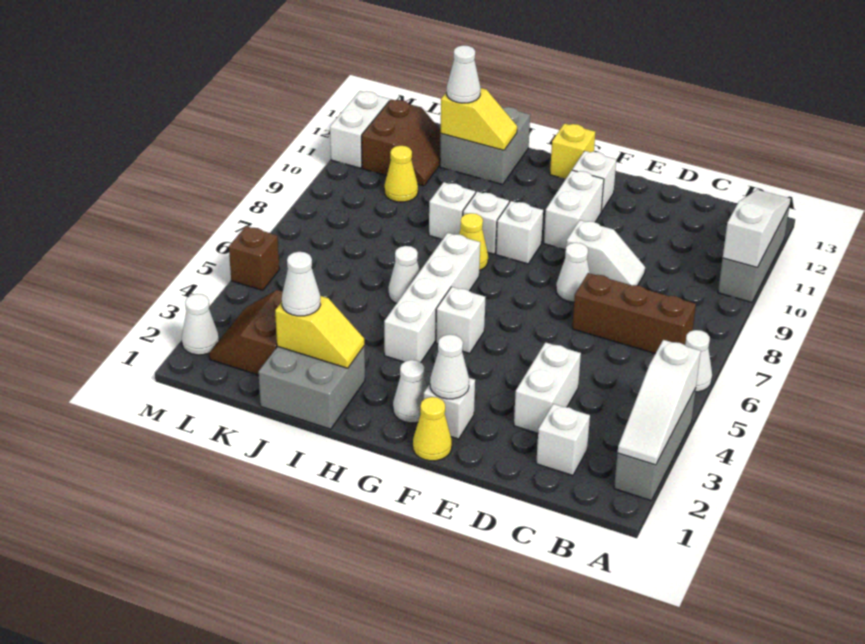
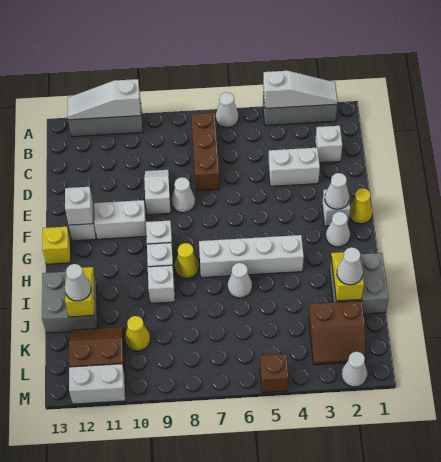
white brick G5 level 1 -> white brick F12 level 2

